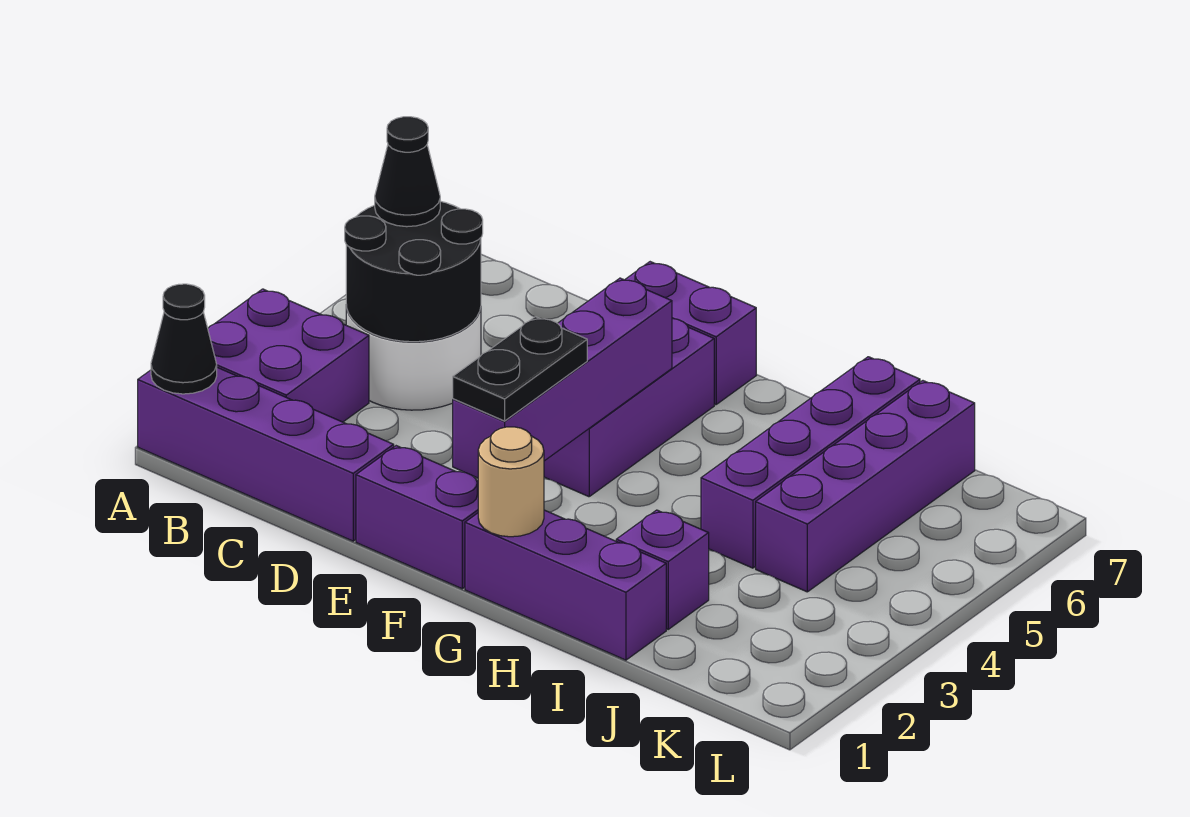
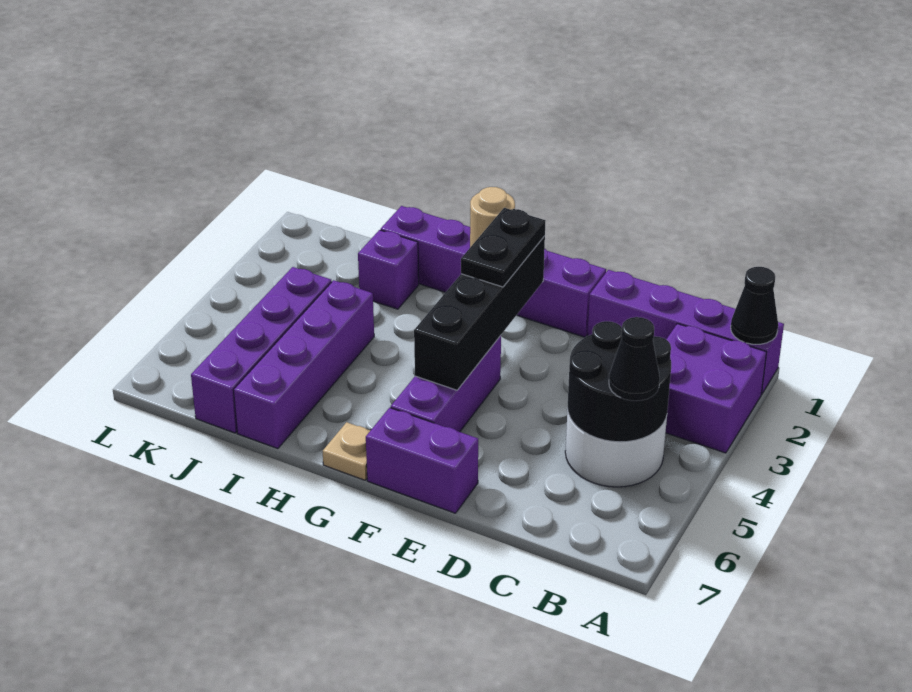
purple brick F2:F5 level 2 -> black brick F2:F5 level 2
none -> tan plate G7 level 1

